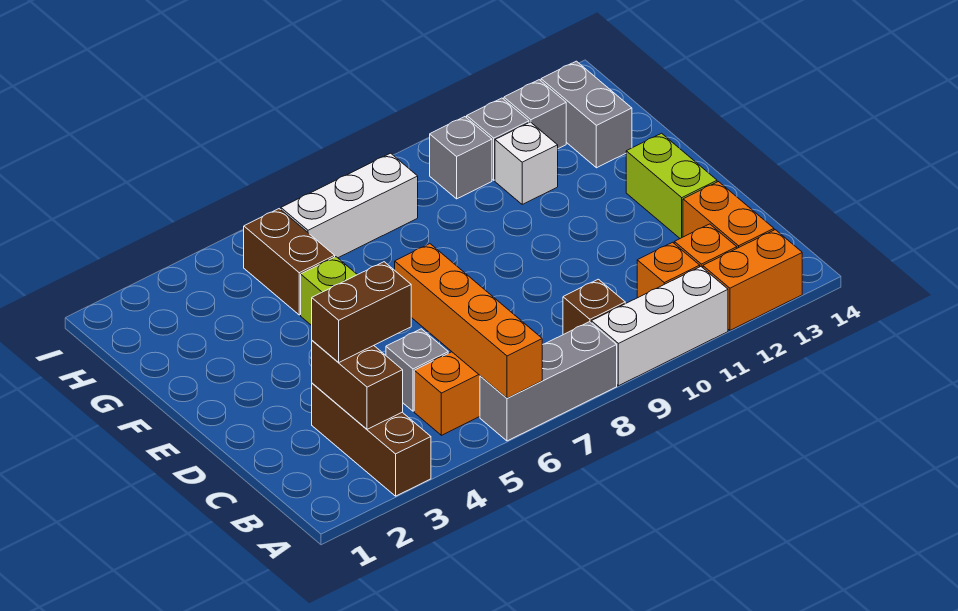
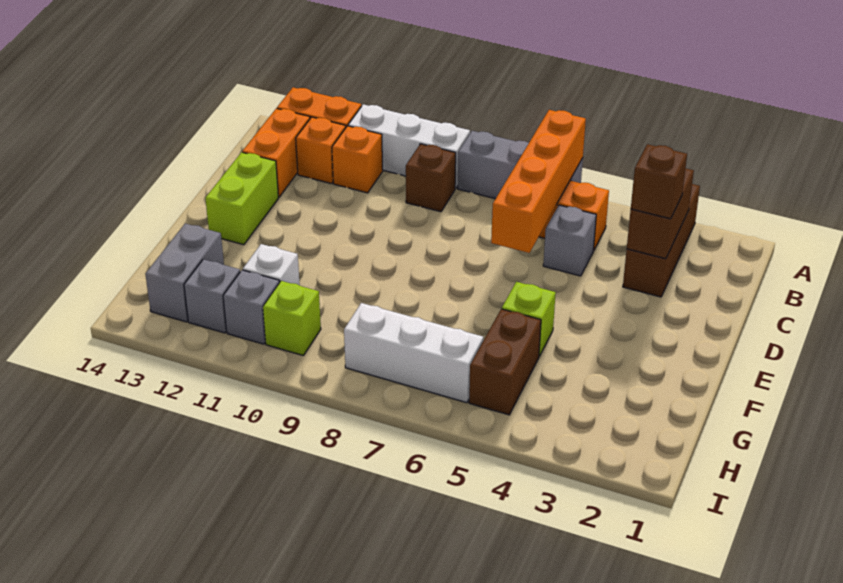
brown brick C3:C4 level 3 -> brown brick C3 level 3
grey brick H10 level 1 -> lime brick H10 level 1

